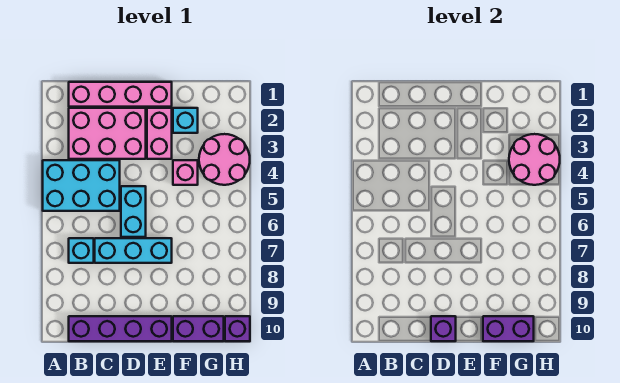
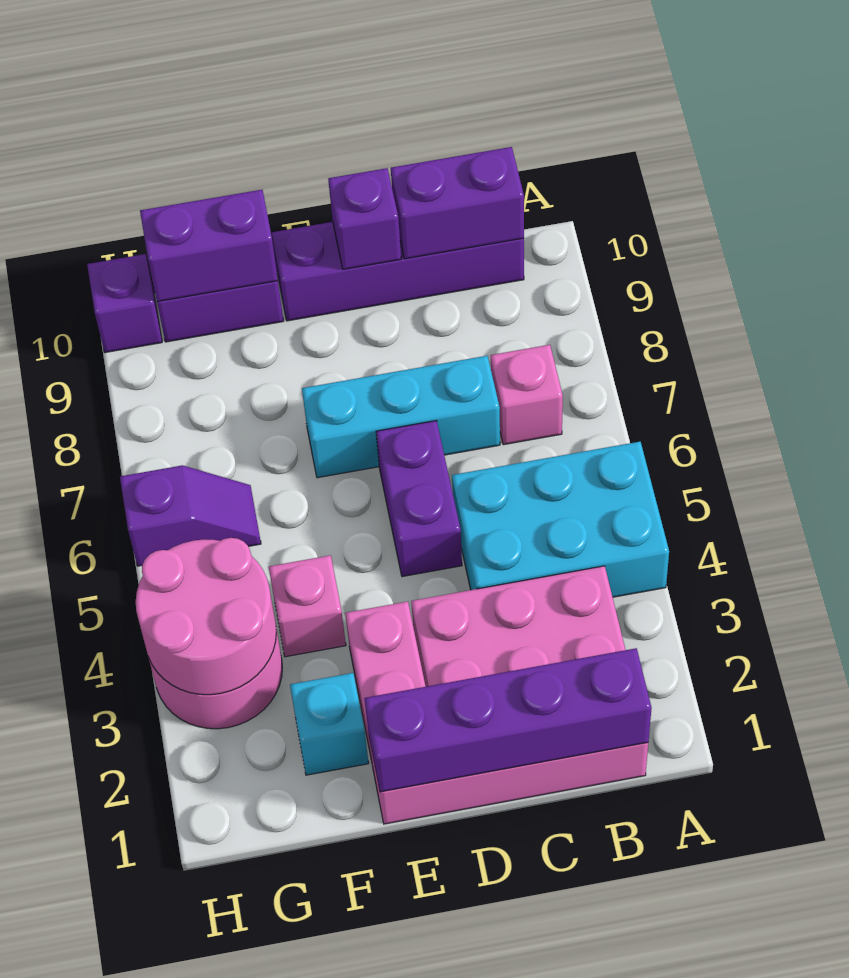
none -> purple brick B1:E1 level 2
cyan brick B7 level 1 -> pink brick B7 level 1
none -> purple brick B10:C10 level 2
cyan brick D5:D6 level 1 -> purple brick D5:D6 level 1
none -> purple slope G6:H6 level 1 top H

